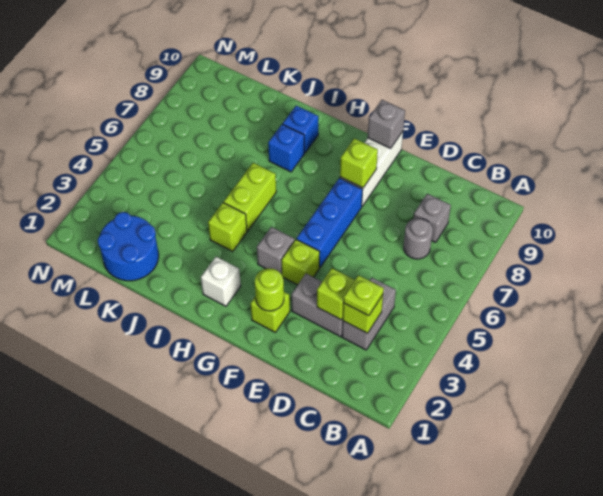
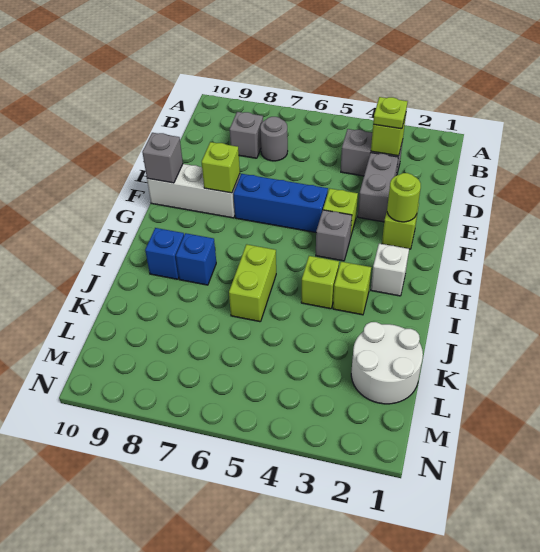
lime brick D3 level 2 -> lime brick I3 level 1
lime brick I5:I6 level 1 -> lime brick I6:J6 level 1
blue round brick K1:L2 level 1 -> white round brick K1:L2 level 1

